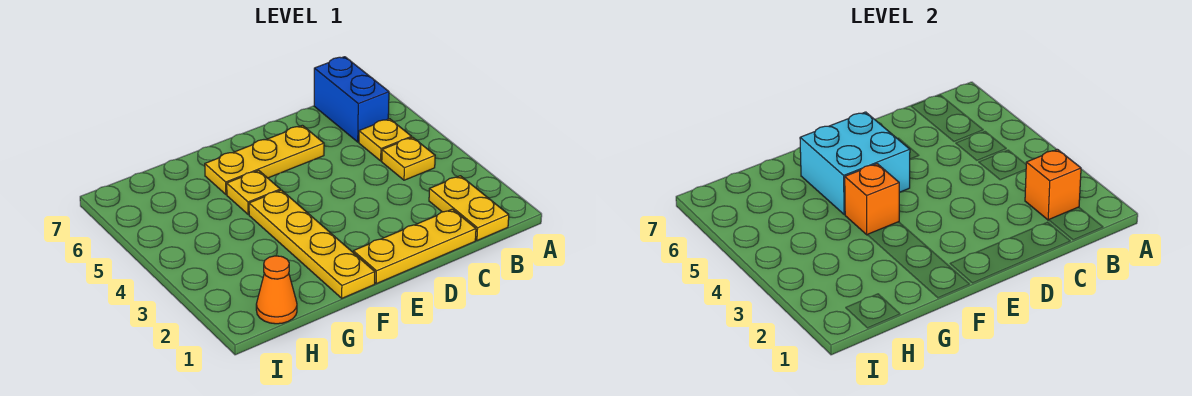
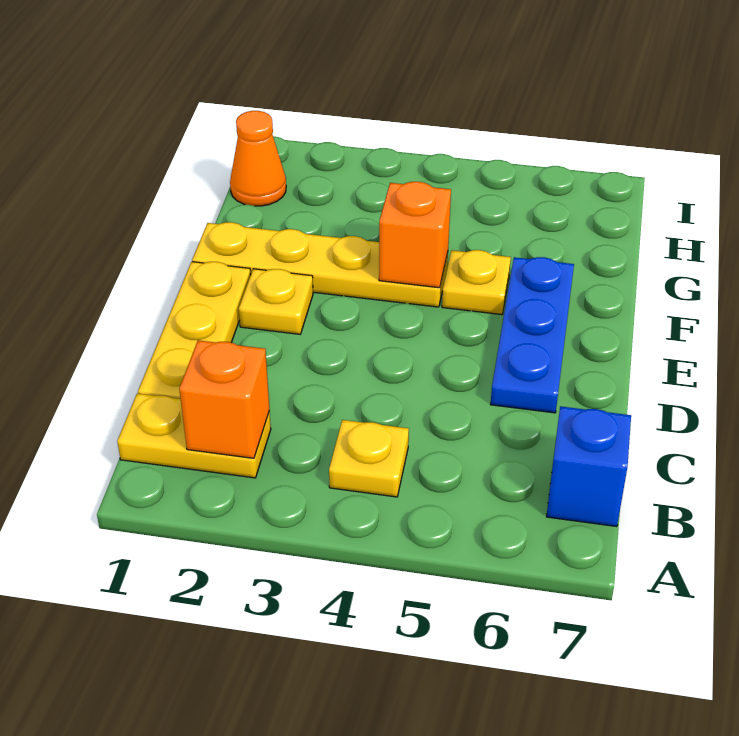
yellow plate B5 level 1 -> yellow plate E2 level 1
blue brick B6:B7 level 1 -> blue brick B7 level 1
yellow plate D6:F6 level 1 -> blue plate D6:F6 level 1
cyan brick E5:F6 level 2 -> none

